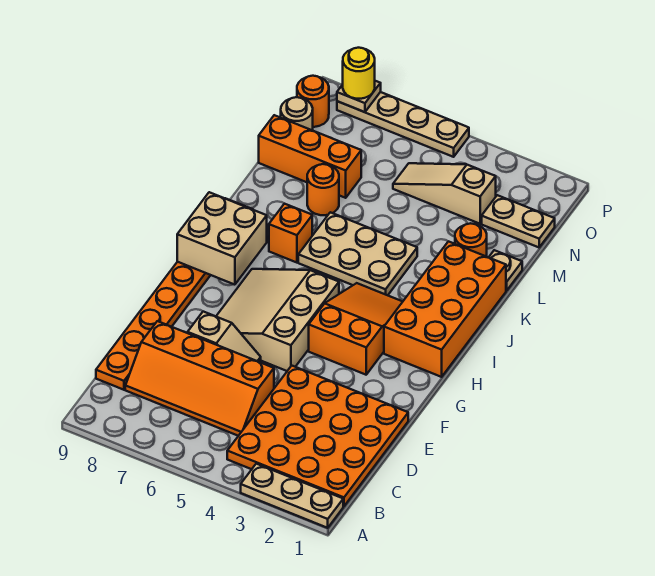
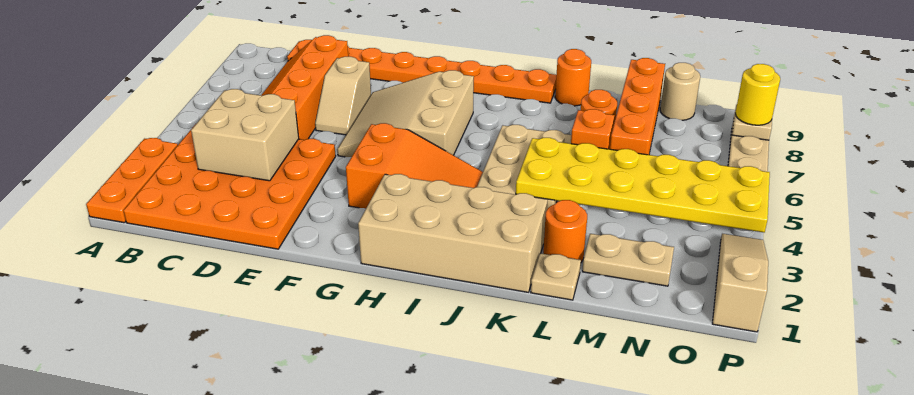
tan plate A1:A3 level 1 -> orange plate A1:A3 level 1
tan slope F5:H7 level 1 top 5 -> tan slope F5:H7 level 1 top H
orange brick H1:K2 level 1 -> tan brick H1:K2 level 1
tan brick H8:I9 level 2 -> tan brick C3:D4 level 2
orange brick J7 level 1 -> orange brick L6 level 1
none -> yellow plate K4:P5 level 2
orange brick M7:M9 level 1 -> orange brick M6:M9 level 1
tan plate N1:N2 level 1 -> tan plate M2:N2 level 1
tan slope N3:N5 level 1 top 3 -> tan slope P1:P3 level 1 top 1
orange round brick O9 level 1 -> orange round brick K9 level 1

